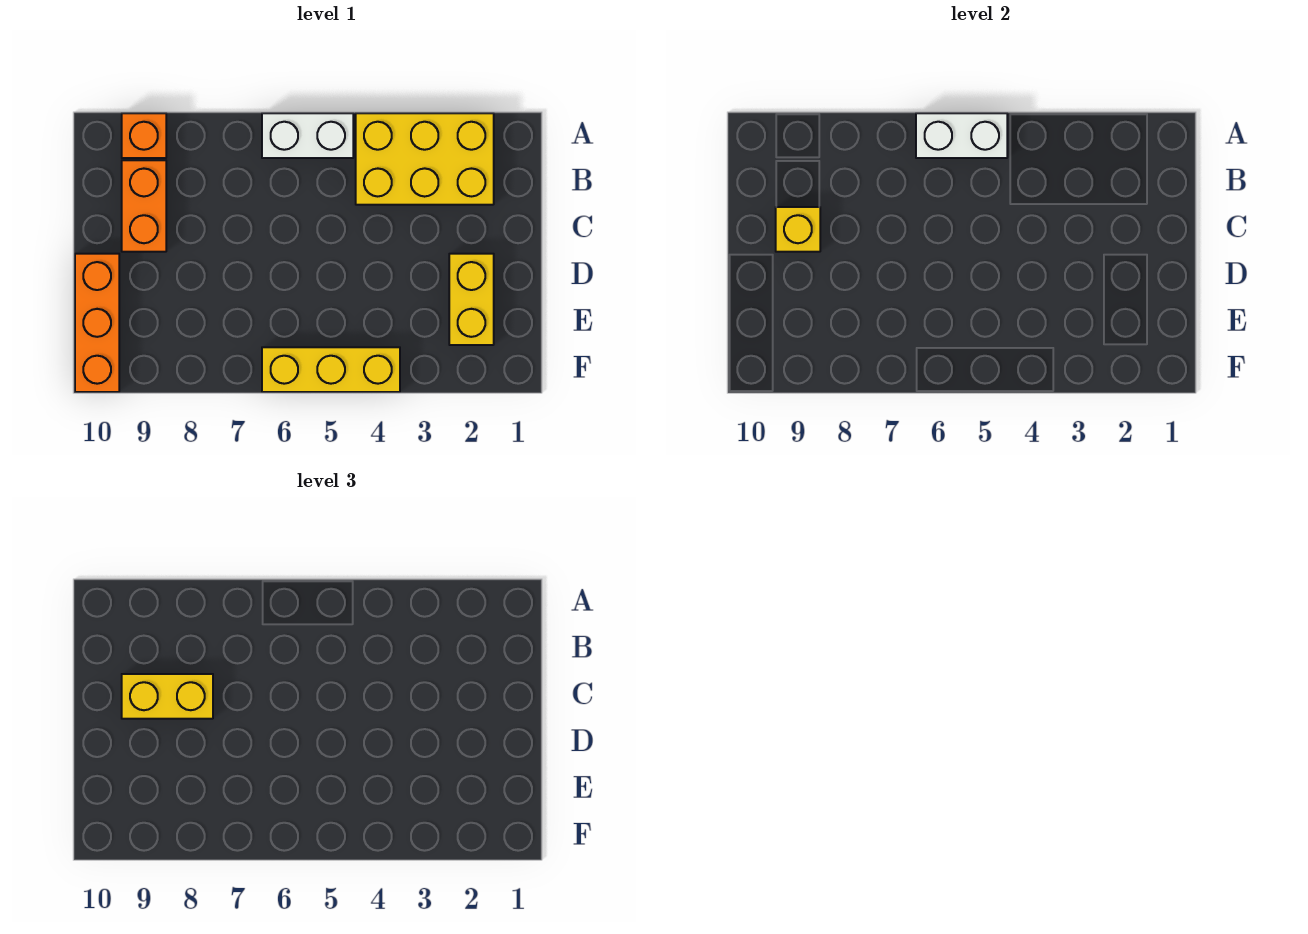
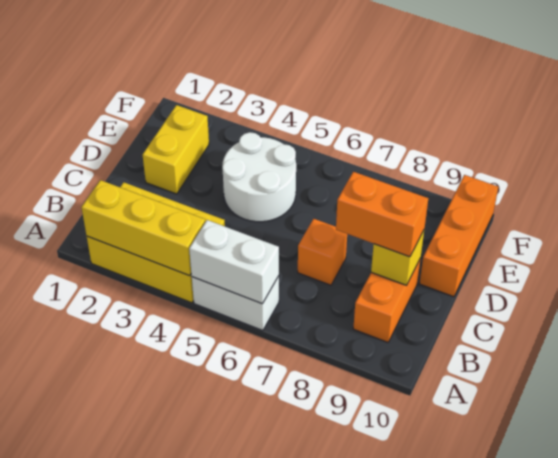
orange brick A9 level 1 -> orange brick C7 level 1
yellow brick C8:C9 level 3 -> orange brick C8:C9 level 3
none -> white round brick D4:E5 level 1
yellow brick F4:F6 level 1 -> yellow brick A2:A4 level 2

